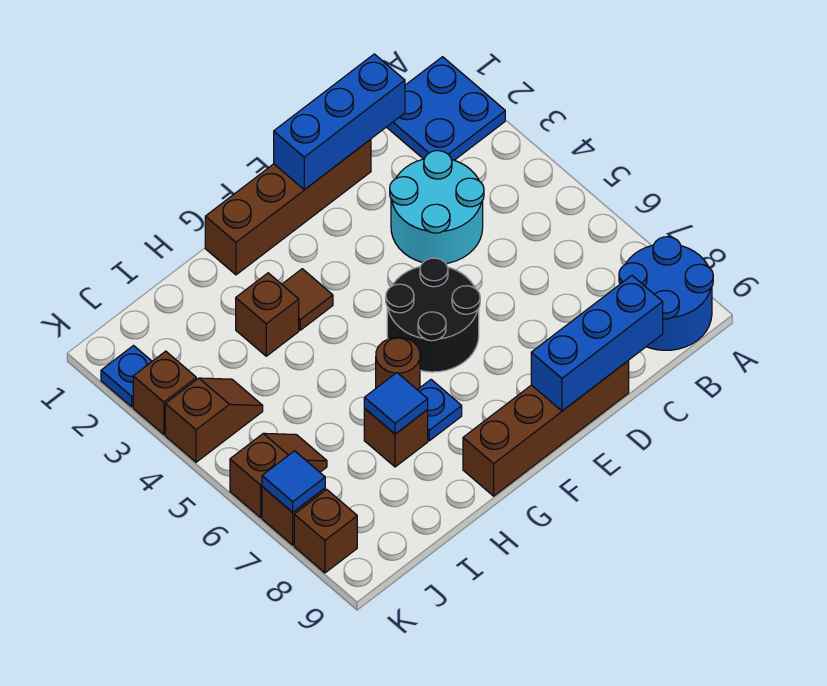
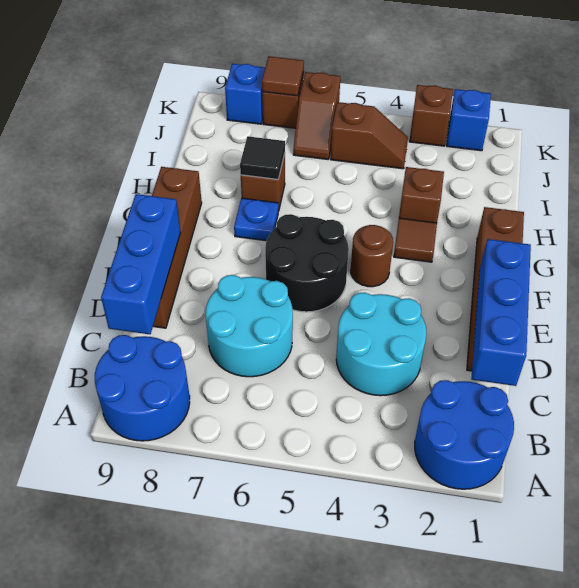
blue plate A1:B2 level 1 -> blue round brick A1:B2 level 1
none -> cyan round brick C6:D7 level 1
brown round brick G6 level 1 -> brown round brick F4 level 1
blue tile H7 level 2 -> black tile H7 level 2
brown slope J4:K4 level 1 top K -> brown slope J4:J5 level 1 top 5
blue plate K2 level 1 -> blue brick K2 level 1
blue tile K7 level 2 -> brown tile K7 level 2
brown brick K8 level 1 -> blue brick K8 level 1

